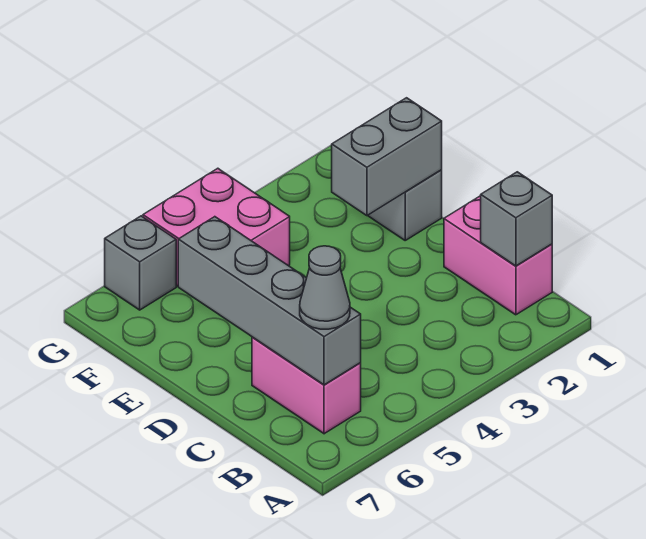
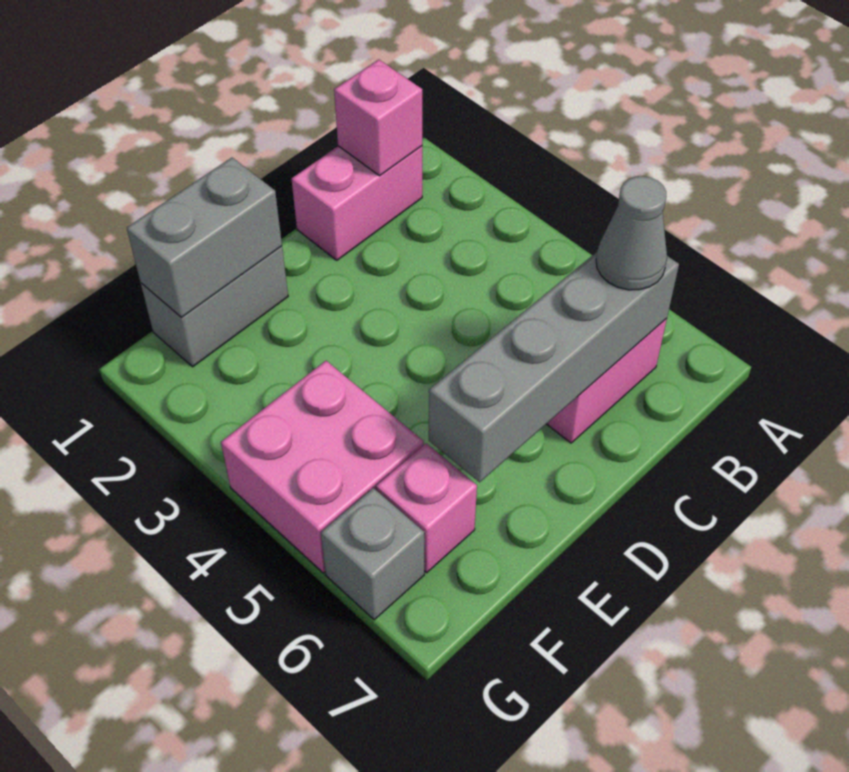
grey brick B1 level 2 -> pink brick B1 level 2
grey brick E1:E2 level 2 -> grey brick E1:F1 level 2
none -> pink brick F6 level 1

